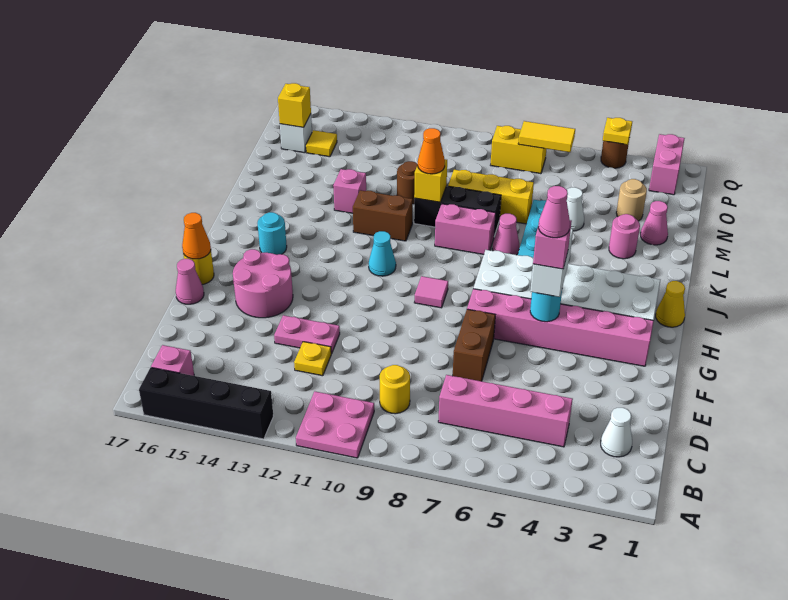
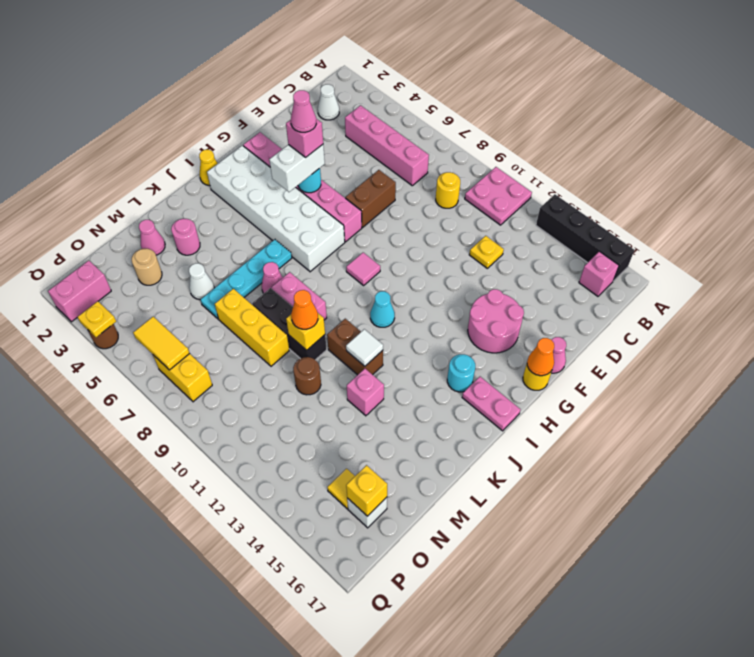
pink plate E12:E13 level 1 -> pink plate I16:I17 level 1
none -> white tile K12 level 2

